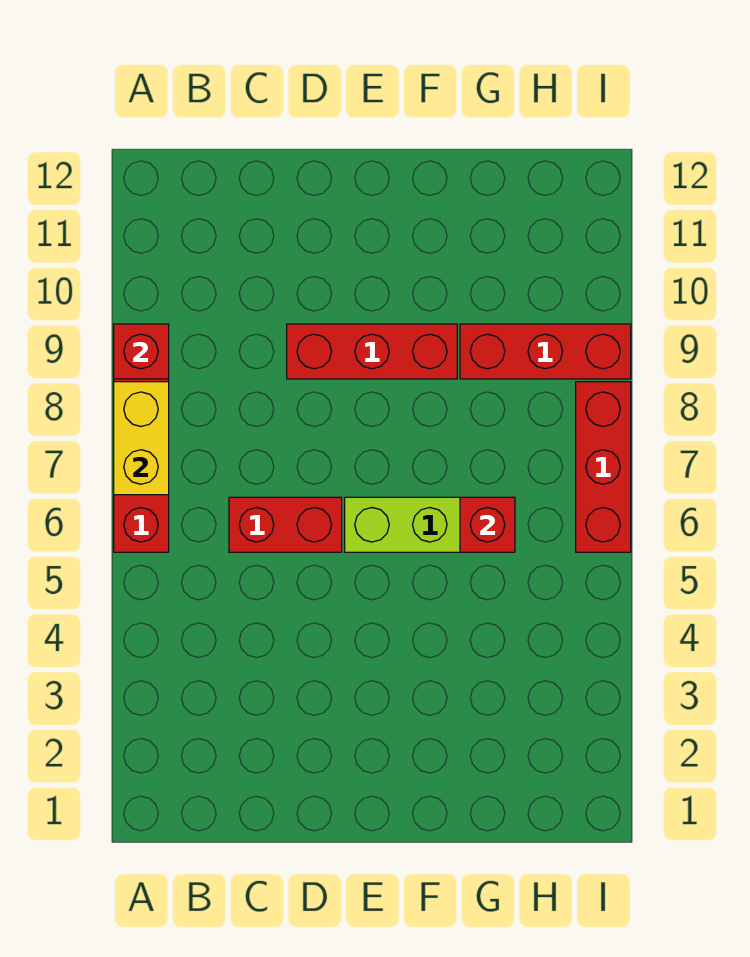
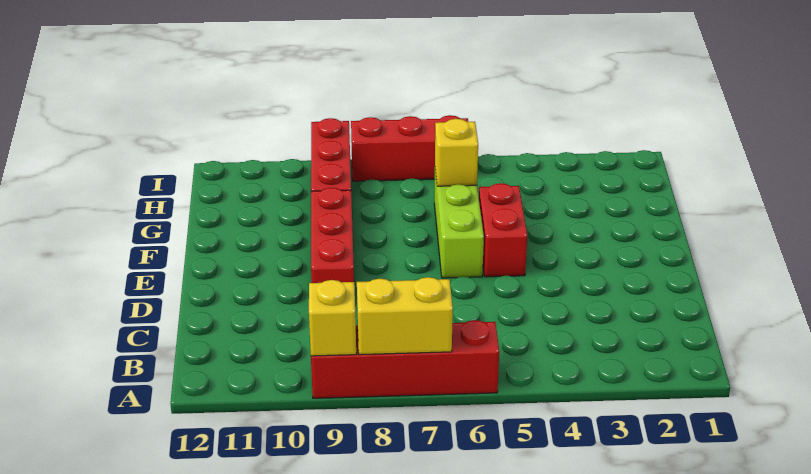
red brick A9 level 2 -> yellow brick A9 level 2
red brick C6:D6 level 1 -> red brick E5:F5 level 1
red brick G6 level 2 -> yellow brick G6 level 2

